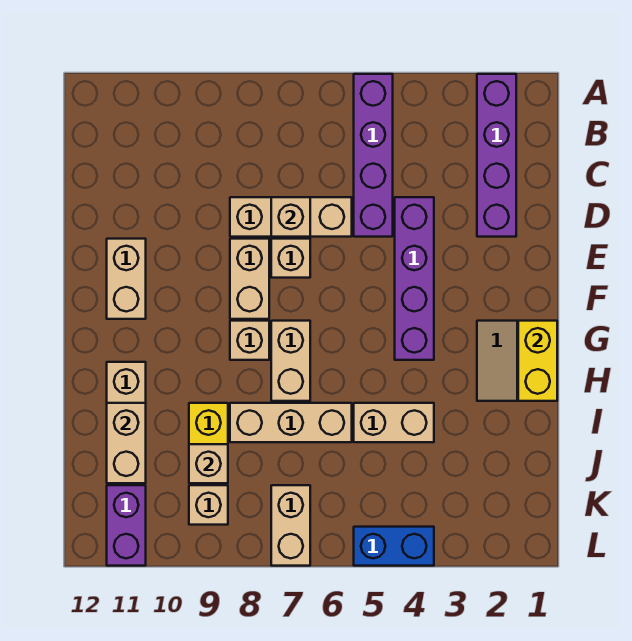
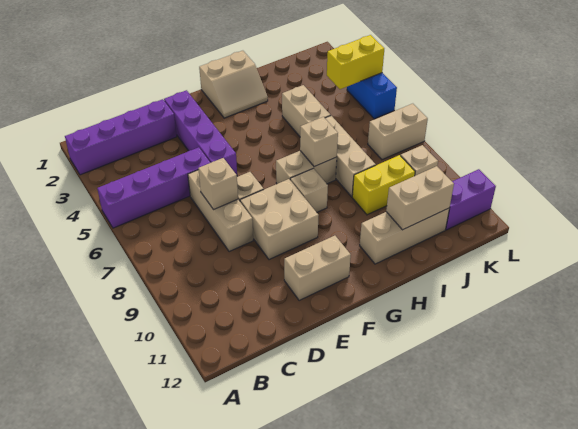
purple brick D4:G4 level 1 -> purple brick E2:E5 level 1
tan brick E8:F8 level 1 -> tan brick E8:F9 level 1
yellow brick G1:H1 level 2 -> yellow brick K4:L4 level 2
tan brick J9 level 2 -> tan brick H7 level 2

